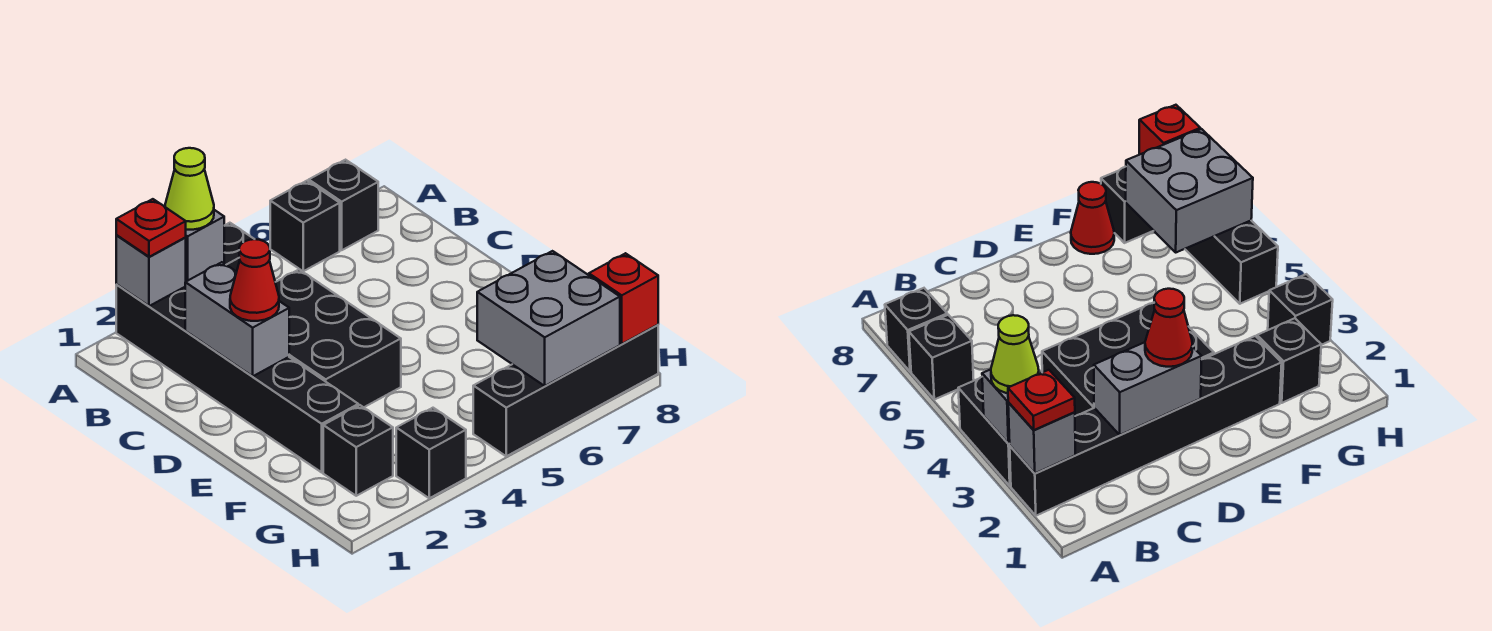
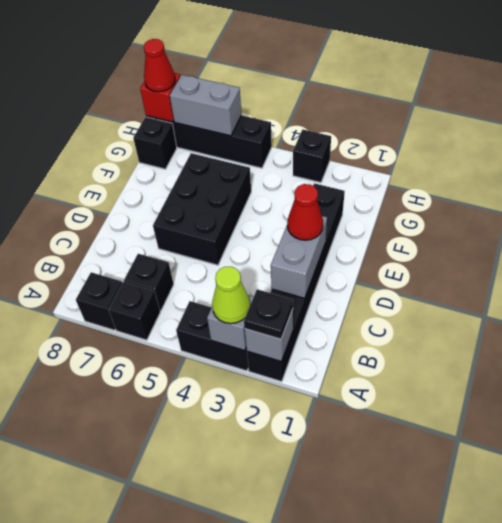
red plate A2 level 3 -> black plate A2 level 3
black brick C3:E4 level 1 -> black brick D5:F6 level 1
red cone F8 level 1 -> red cone H8 level 3
black brick G2 level 1 -> black brick B6 level 1
grey brick G6:H7 level 2 -> grey brick H6:H7 level 2

